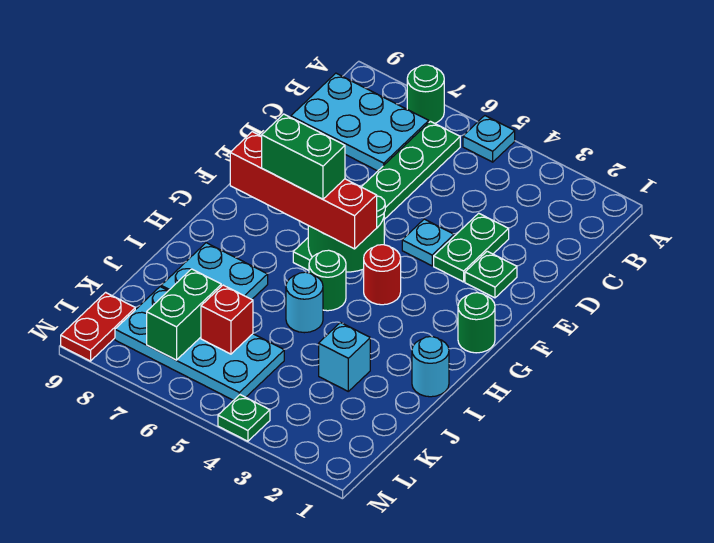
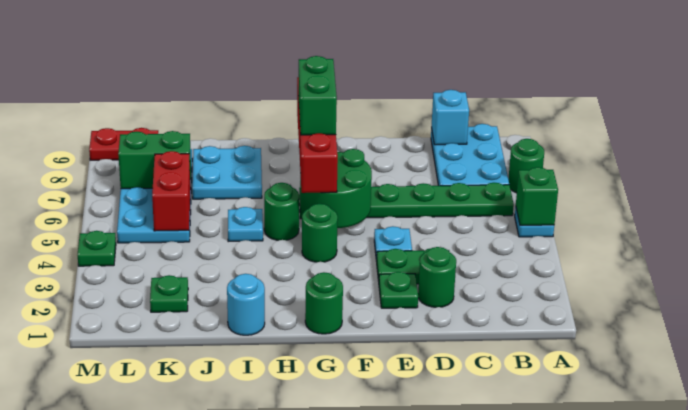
none -> green brick A5 level 2
none -> green round brick D2 level 1
red round brick G4 level 1 -> green round brick G4 level 1
cyan round brick I5 level 1 -> cyan plate I5 level 1
cyan brick J3 level 1 -> cyan brick C9 level 2
none -> green plate K2 level 1
red brick K6 level 2 -> red brick K5:K6 level 2

